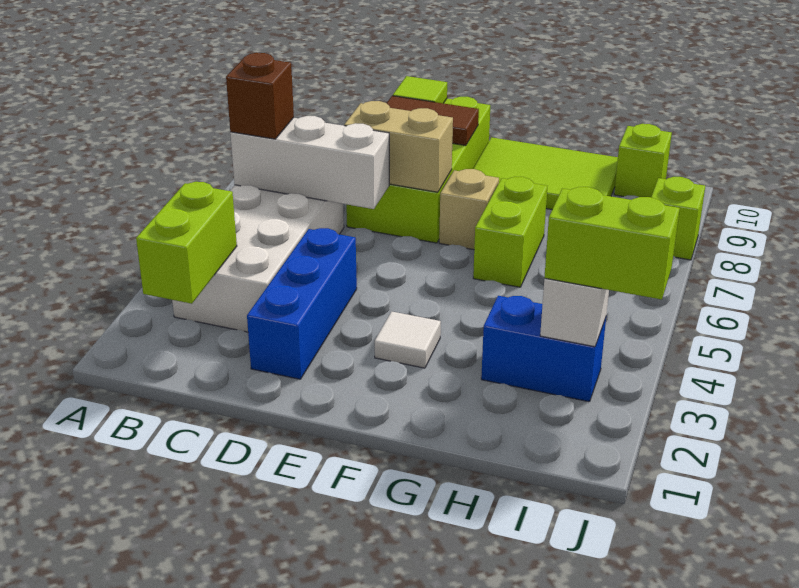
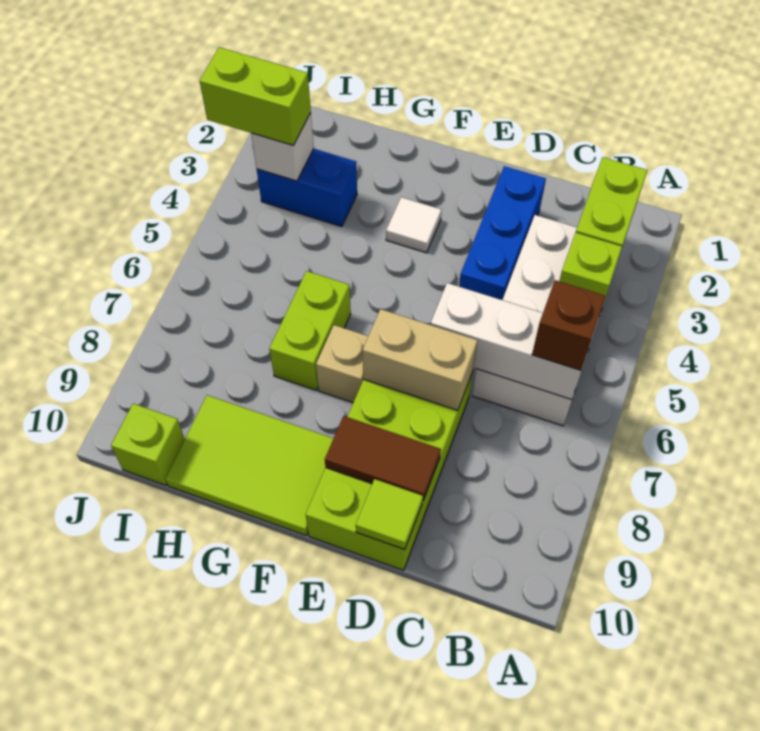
lime brick J8 level 1 -> lime brick B4 level 2

